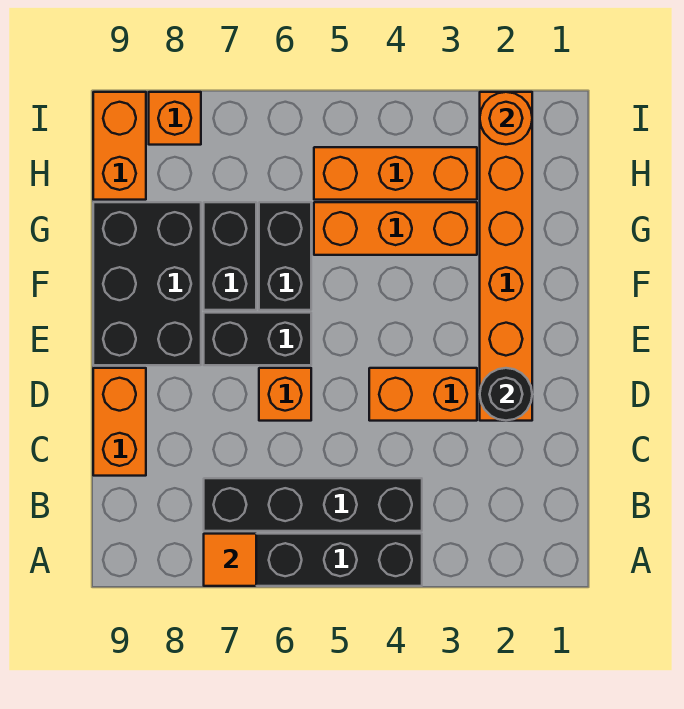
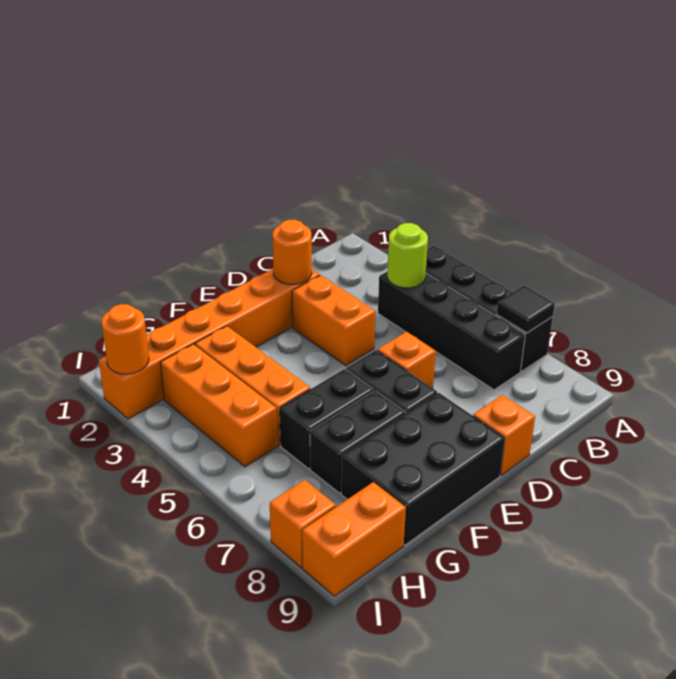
orange tile A7 level 2 -> black tile A7 level 2
none -> lime round brick B4 level 2
orange brick C9:D9 level 1 -> orange brick D9 level 1
black round brick D2 level 2 -> orange round brick D2 level 2

